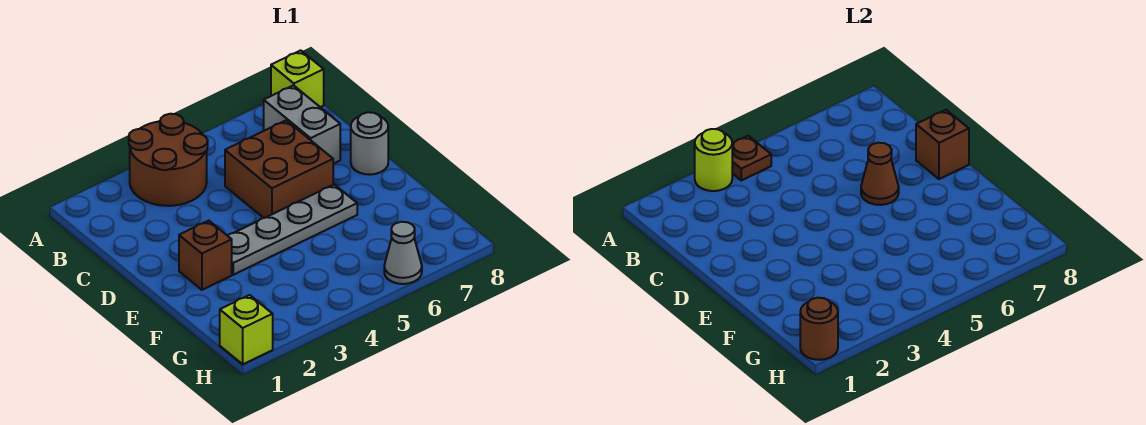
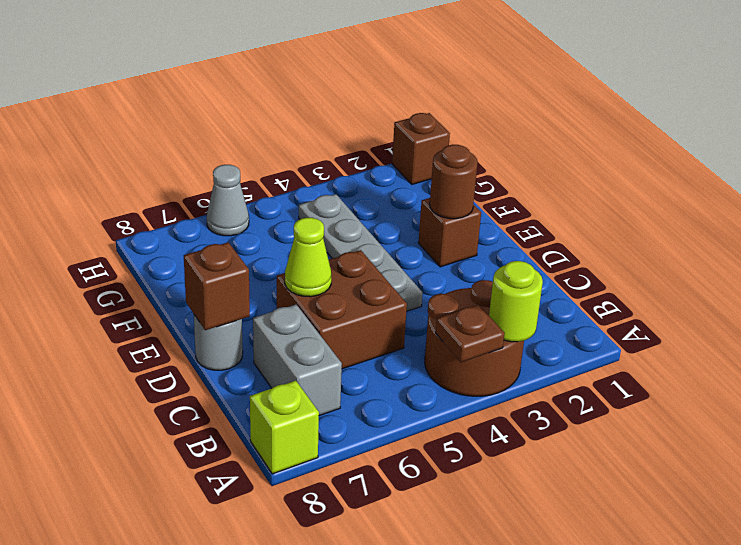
brown cone D6 level 2 -> lime cone D6 level 2
grey plate E3:E6 level 1 -> grey plate D4:G4 level 1
lime brick H1 level 1 -> brown brick H1 level 1
brown round brick H1 level 2 -> brown round brick E2 level 2

